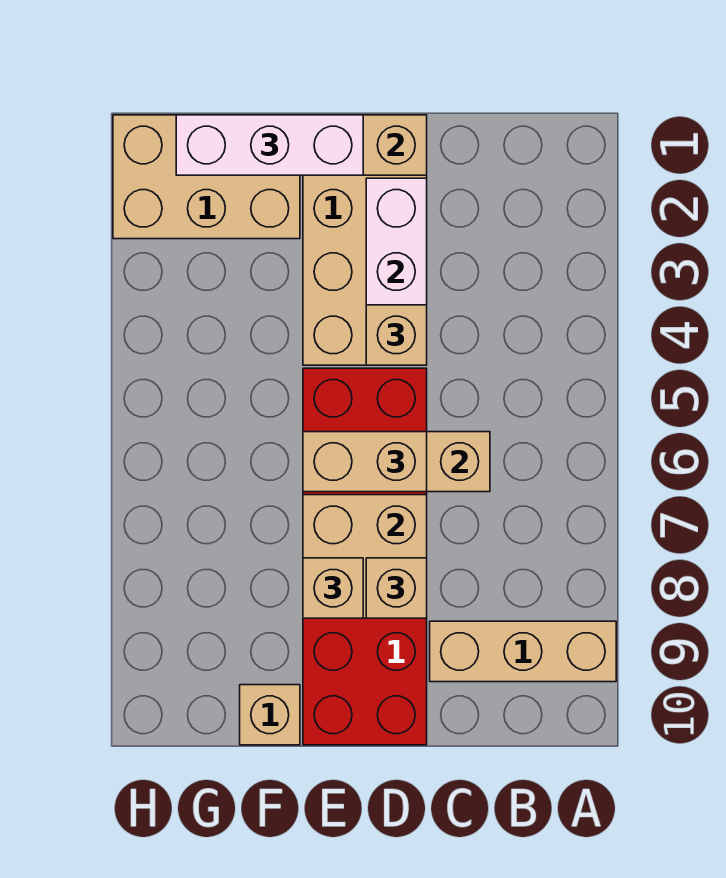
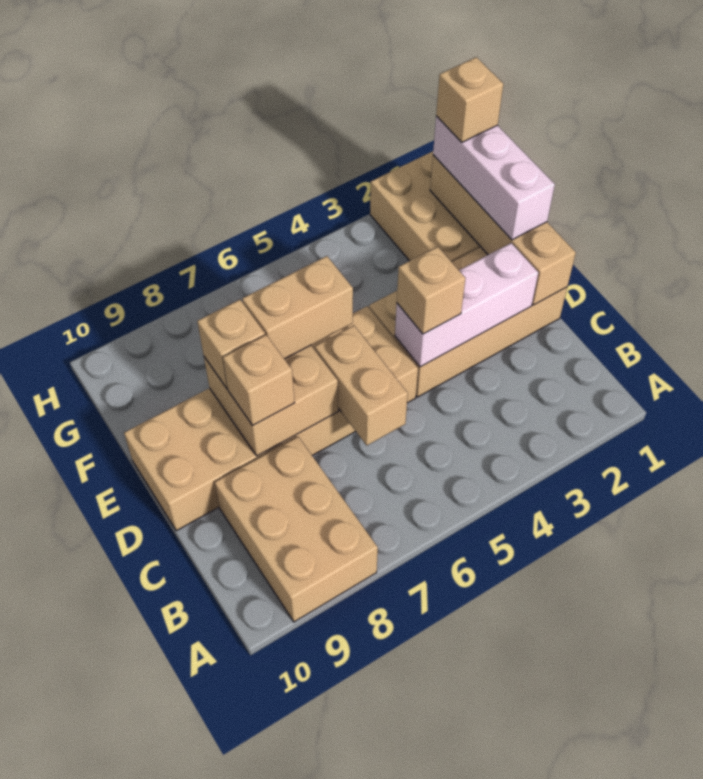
tan brick A9:C9 level 1 -> tan brick A8:C9 level 1
red brick D5:E10 level 1 -> tan brick D5:E10 level 1
tan brick D6:E6 level 3 -> tan brick E6:E7 level 3
tan brick F10 level 1 -> tan brick G1 level 4

